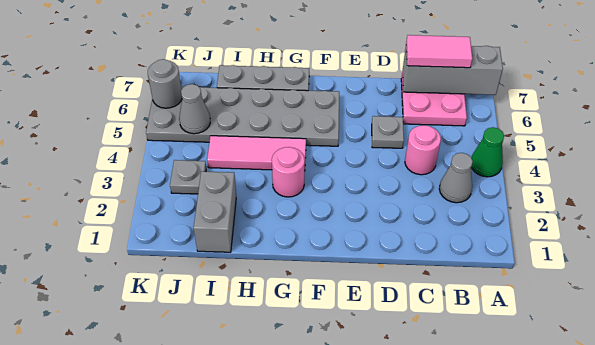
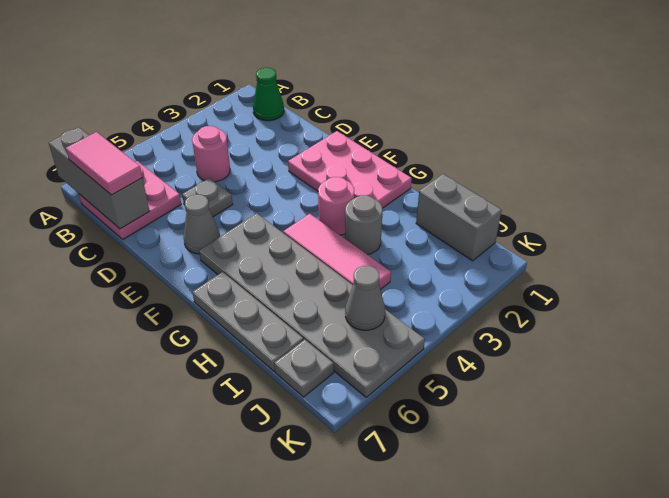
green cone A4 level 1 -> green cone B1 level 1
grey cone B3 level 1 -> grey cone E6 level 1
none -> pink plate E1:G2 level 1
grey brick I1:I2 level 1 -> grey brick I1:J1 level 1
grey plate J3 level 1 -> grey plate J7 level 1
grey round brick K6 level 2 -> grey round brick H3 level 1

